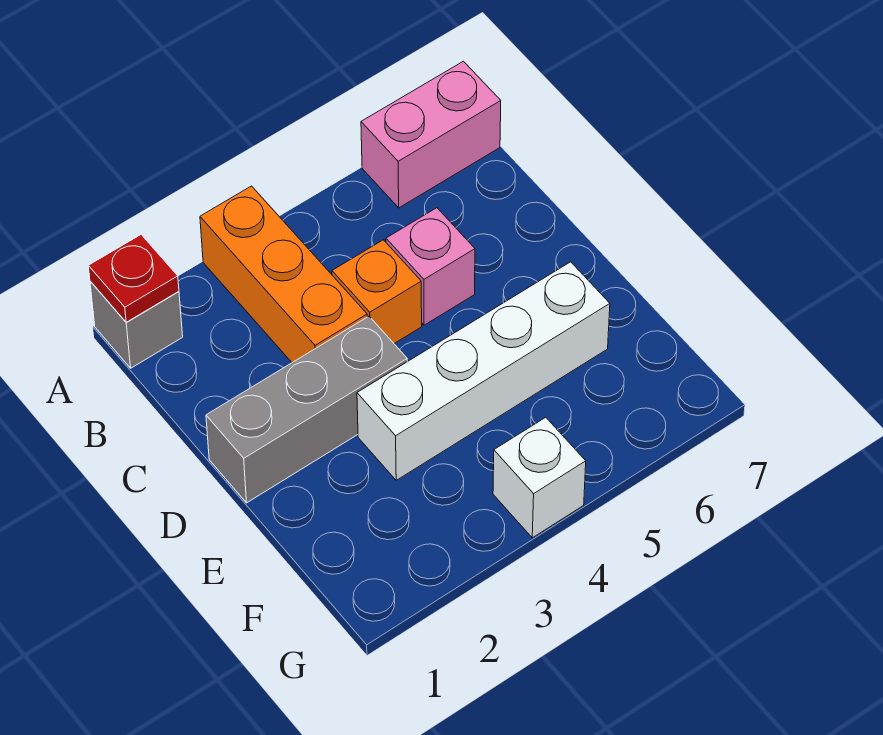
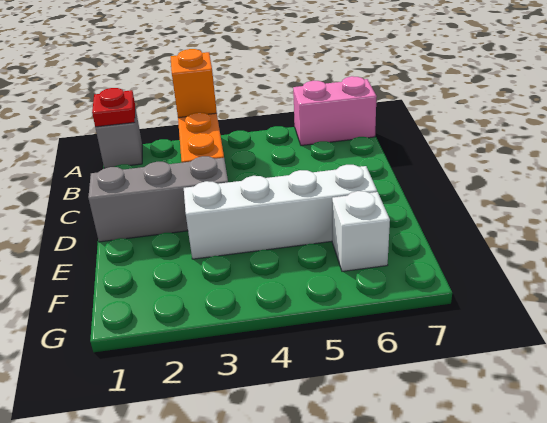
orange brick C4 level 1 -> orange brick A3 level 2
pink brick C5 level 1 -> none
white brick G4 level 1 -> white brick F6 level 1

